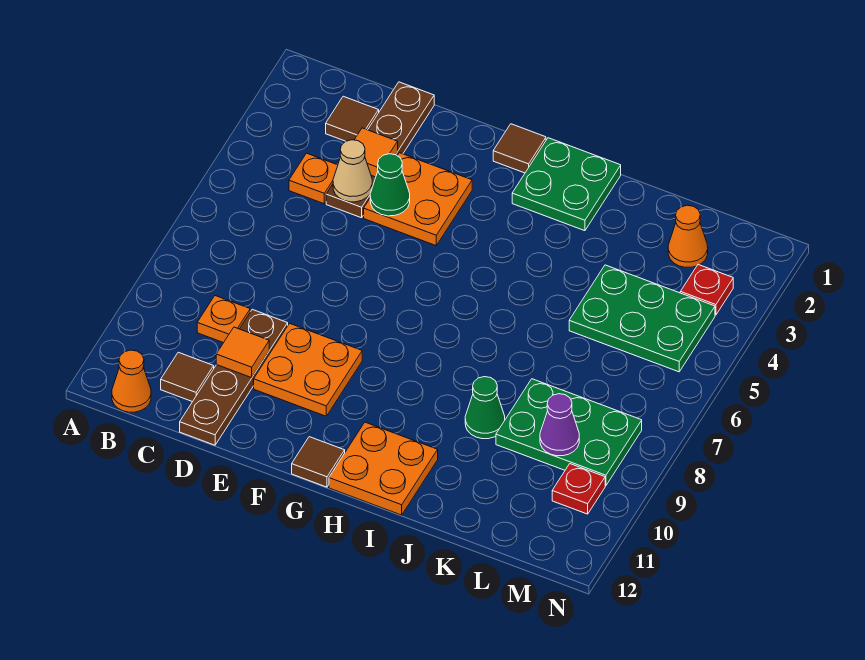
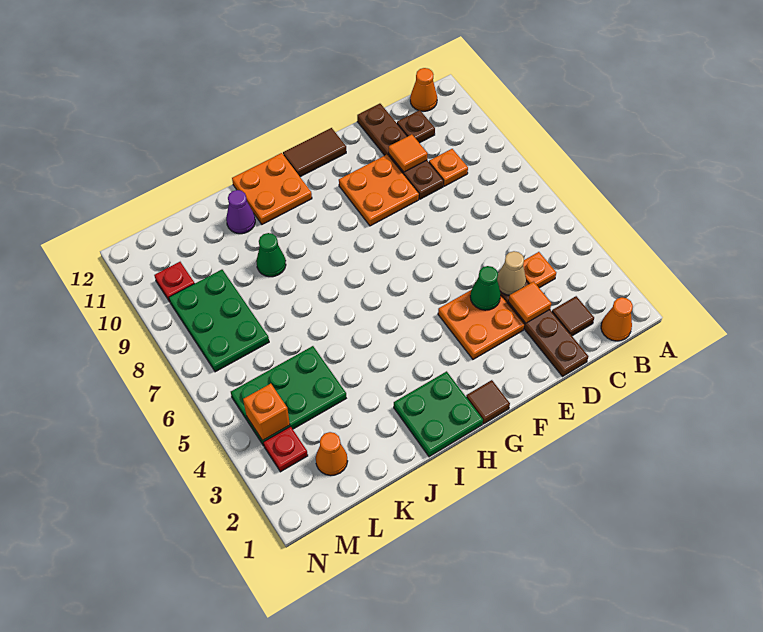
none -> orange cone B1 level 1
brown tile C11 level 1 -> brown plate C11 level 1
brown tile G12 level 1 -> brown tile F12:G12 level 1
green plate K8:M9 level 1 -> green plate L7:M9 level 1
purple cone L9 level 2 -> purple cone J11 level 1
none -> orange brick M4 level 2

